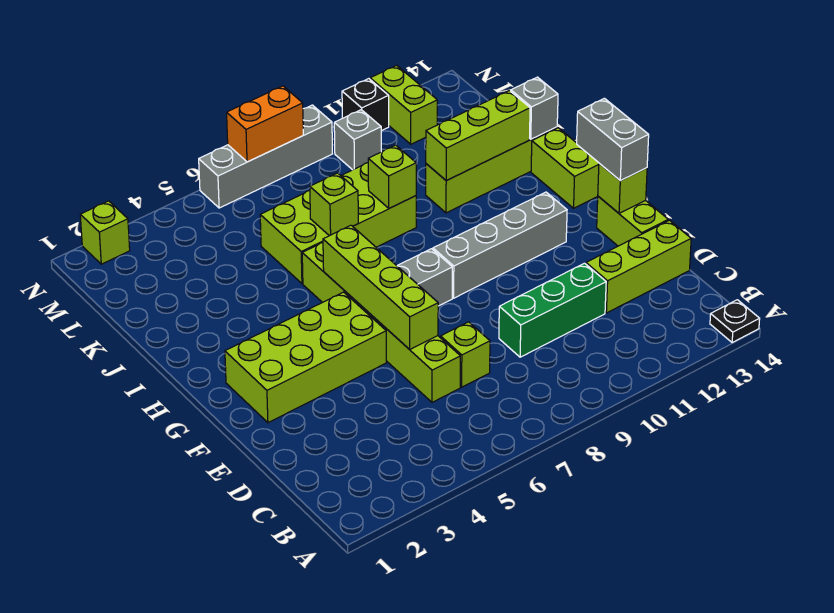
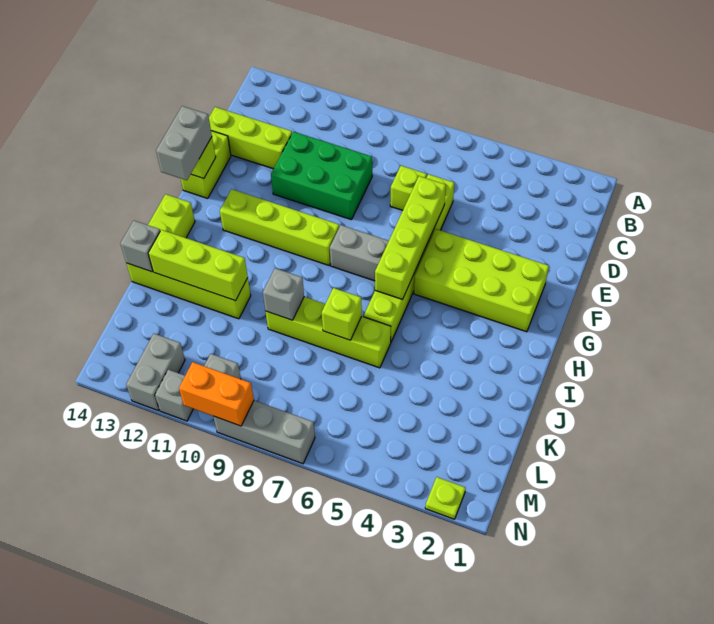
black plate A14 level 1 -> none
green brick D9:D11 level 1 -> green brick D9:E11 level 1
grey brick G9:G12 level 1 -> lime brick G9:G12 level 1
lime brick J6:K9 level 1 -> lime brick J6:J9 level 1
lime brick J9 level 2 -> grey brick J9 level 2
lime brick M12:N12 level 1 -> grey brick M12:N12 level 1
lime brick N2 level 1 -> lime plate N2 level 1
grey brick N6:N9 level 1 -> grey brick N7:N9 level 1
orange brick N7:N8 level 2 -> orange brick N9:N10 level 2
black brick N11 level 1 -> grey brick N11 level 1

